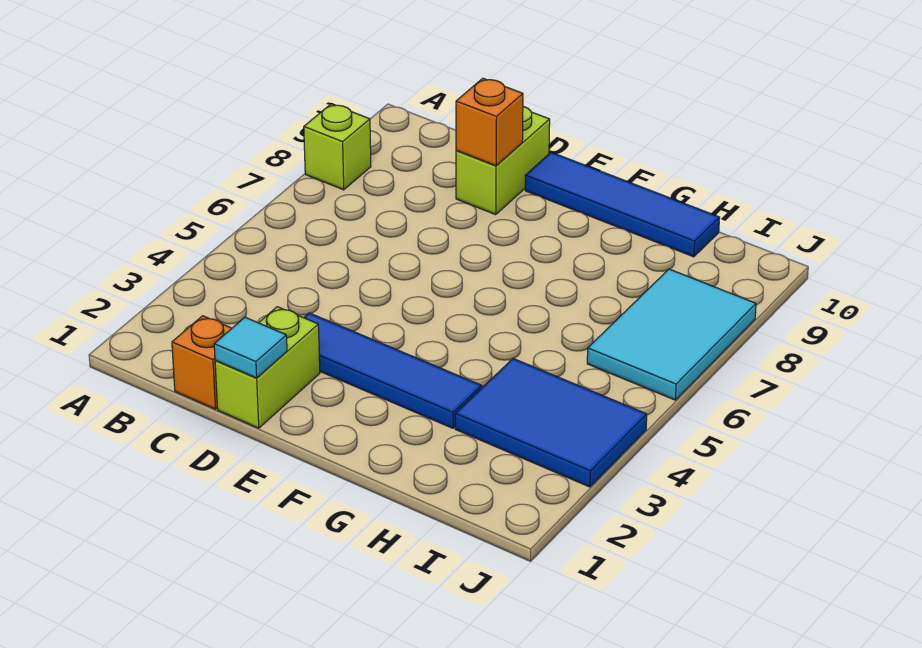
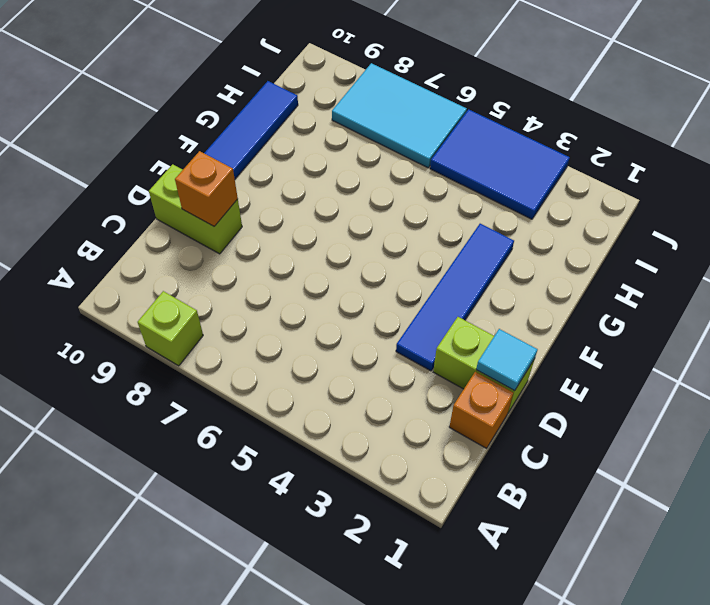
blue tile H3:J4 level 1 -> blue tile I3:J5 level 1

